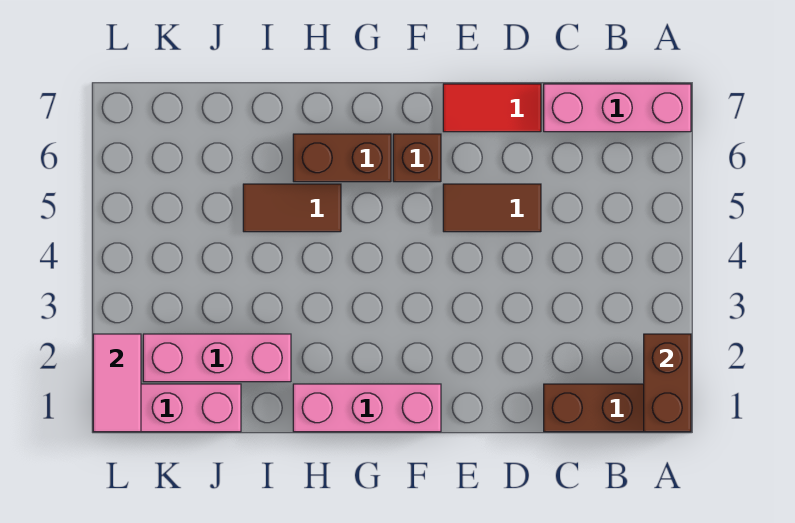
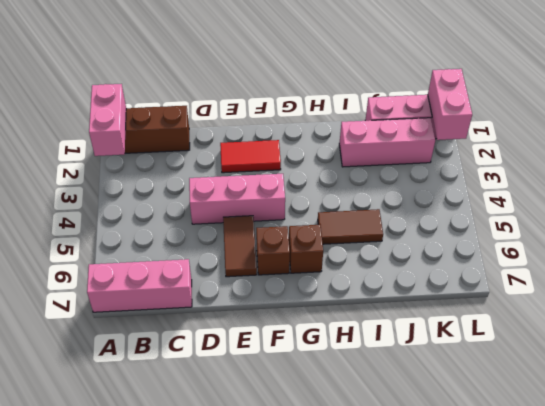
brown brick A1:A2 level 2 -> pink brick A1:A2 level 2
brown tile D5:E5 level 1 -> brown tile E5:E6 level 1
red tile D7:E7 level 1 -> red tile E2:F2 level 1
pink brick F1:H1 level 1 -> pink brick D4:F4 level 1
brown brick G6:H6 level 1 -> brown brick G6 level 1
pink tile L1:L2 level 2 -> pink brick L1:L2 level 2

